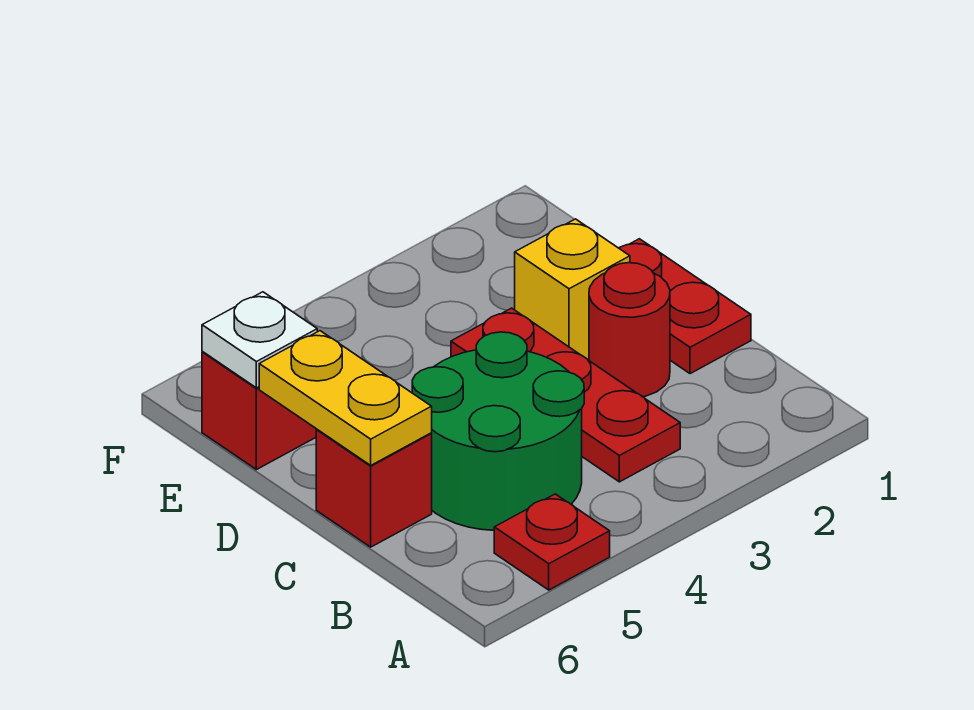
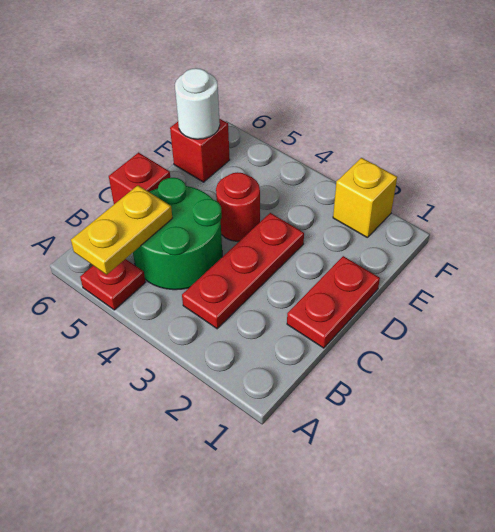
red round brick C2 level 1 -> red round brick D4 level 1
yellow plate C6:D6 level 2 -> yellow plate A5:B5 level 2
yellow brick D2 level 1 -> yellow brick F2 level 1
white plate E6 level 2 -> white round brick E6 level 2

